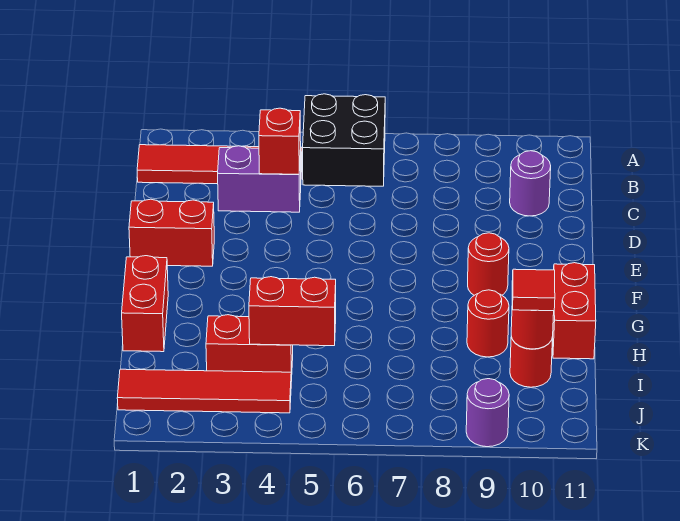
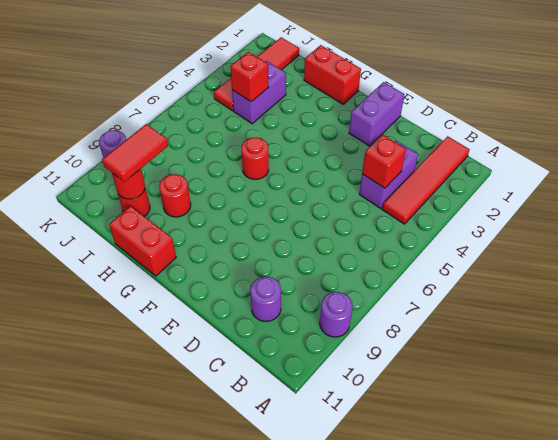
black brick A5:B6 level 1 -> none
none -> purple round brick A9 level 1
red brick E1:E2 level 1 -> purple brick E1:E2 level 1
red round brick F9 level 1 -> red round brick G6 level 1
red brick I3:I4 level 1 -> purple brick I3:I4 level 1
red brick I4:I5 level 2 -> red brick I4 level 2
red tile I10 level 3 -> red tile I9:I10 level 3

